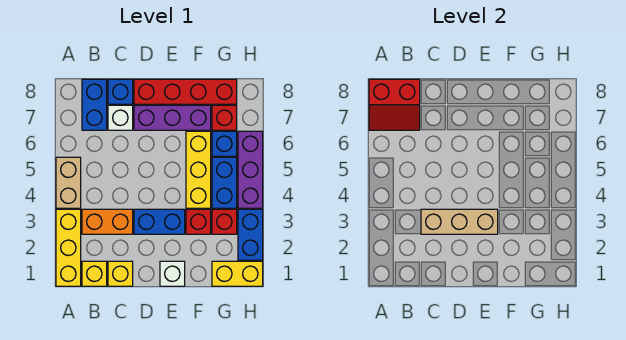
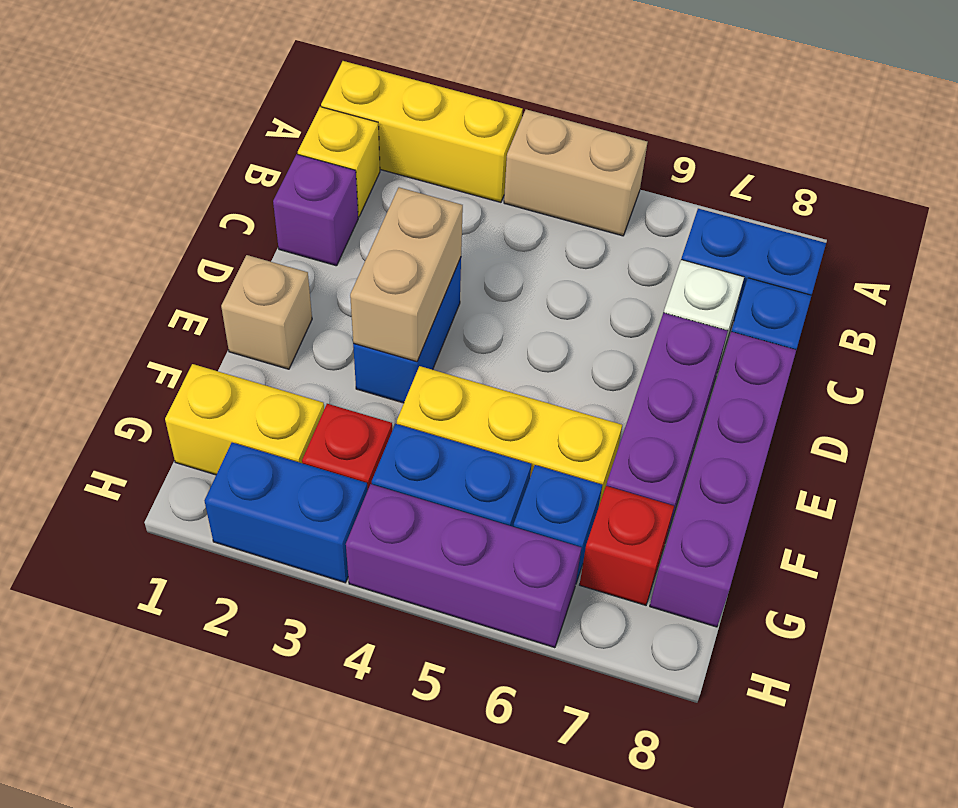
red slope A7:B8 level 2 top 8 -> none
orange brick B3:C3 level 1 -> none
yellow brick C1 level 1 -> purple brick C1 level 1
tan brick C3:E3 level 2 -> tan brick D3:E3 level 2
red brick D8:G8 level 1 -> purple brick D8:G8 level 1
white brick E1 level 1 -> tan brick E1 level 1
red brick F3 level 1 -> none
yellow brick G1:H1 level 1 -> yellow brick G1:G2 level 1

